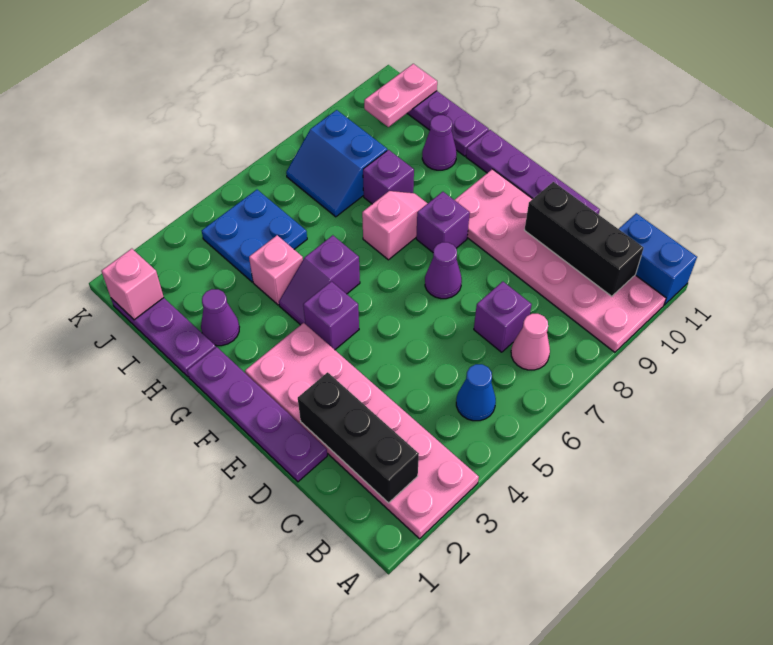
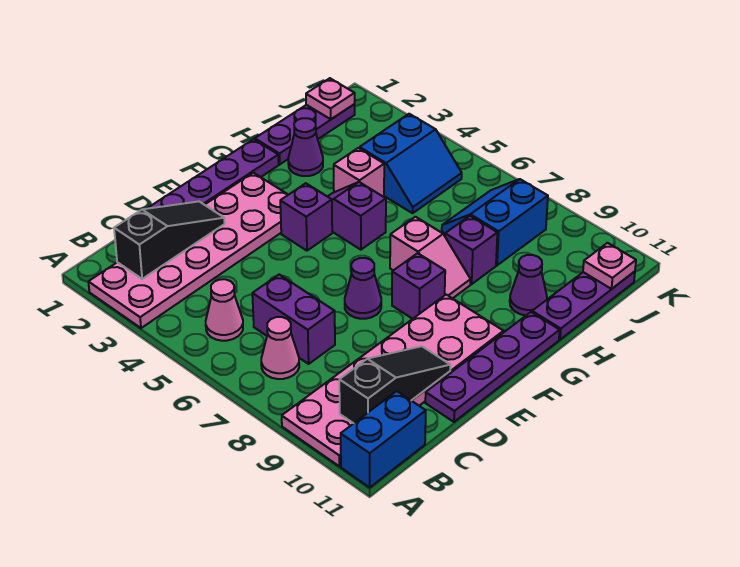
black brick B2:D2 level 2 -> black slope B2:D2 level 2 top B
blue cone B5 level 1 -> pink cone B5 level 1
black brick B10:D10 level 2 -> black slope B10:D10 level 2 top B
purple brick C7 level 1 -> purple brick C6:C7 level 1
blue plate I4:J5 level 1 -> blue slope I4:J5 level 1 top 4
pink brick J1 level 2 -> pink plate J1 level 2
pink plate J10:J11 level 2 -> pink plate J11 level 2

